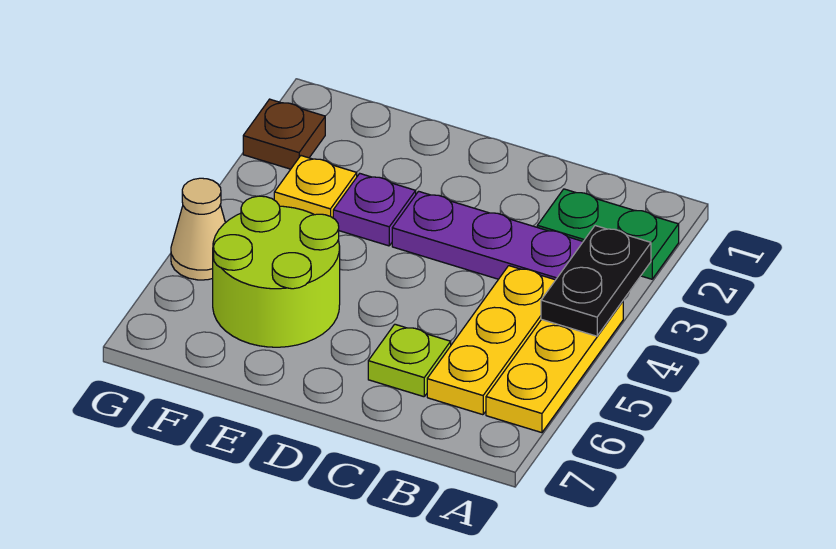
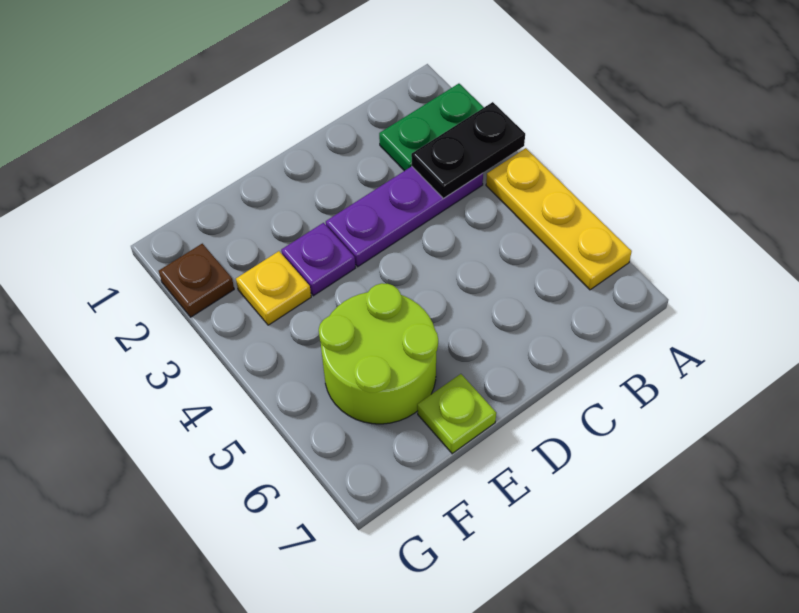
black plate A3:A4 level 2 -> black plate A3:B3 level 2
yellow plate B4:B6 level 1 -> none
lime plate C6 level 1 -> lime plate E7 level 1
tan cone G5 level 1 -> none

